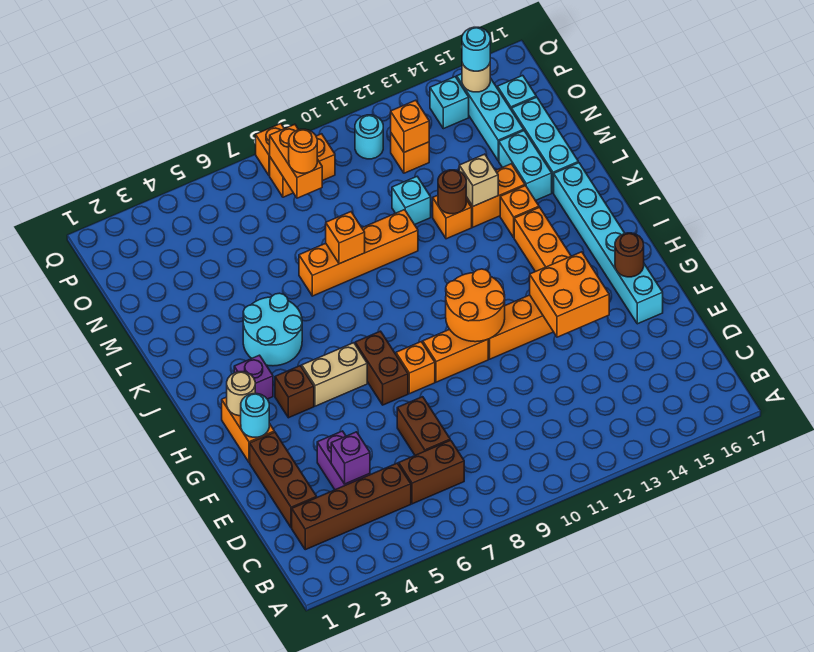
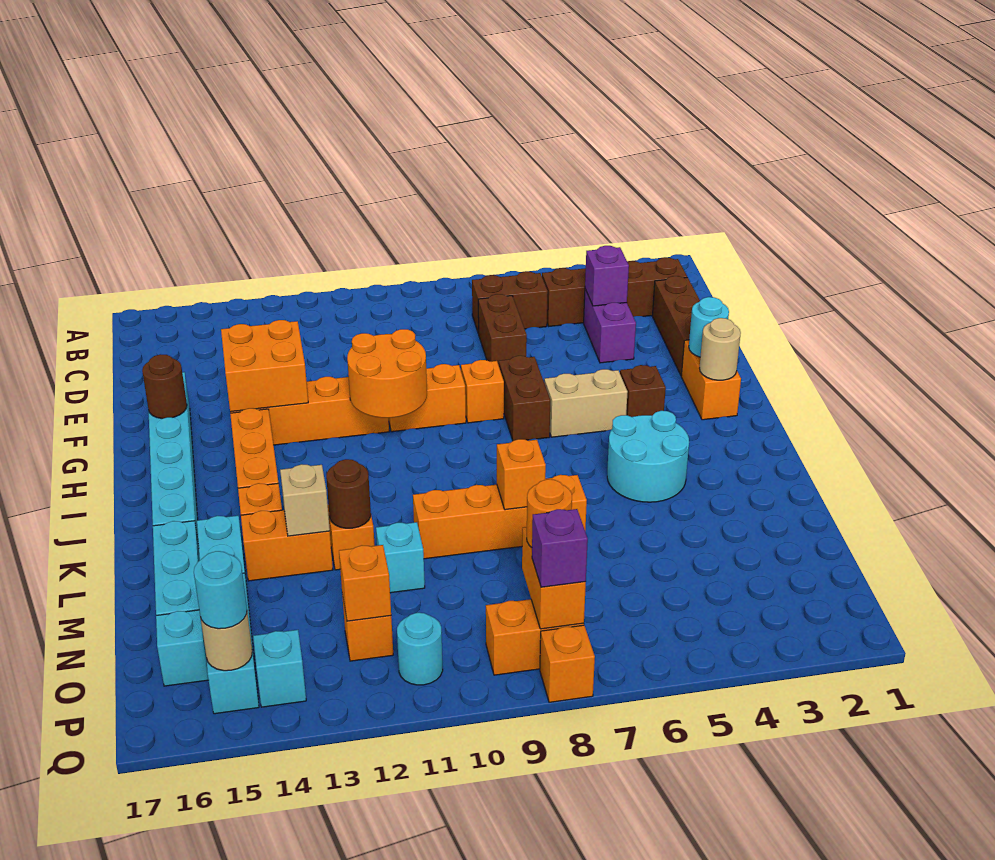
purple brick I3 level 1 -> purple brick P8 level 3

